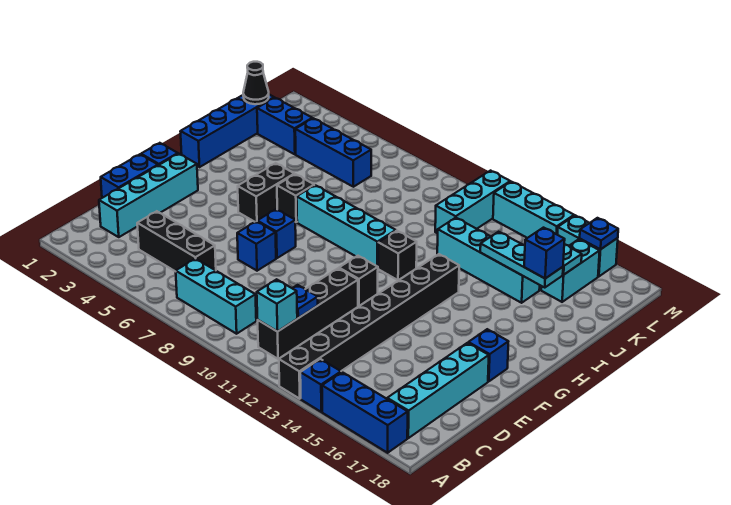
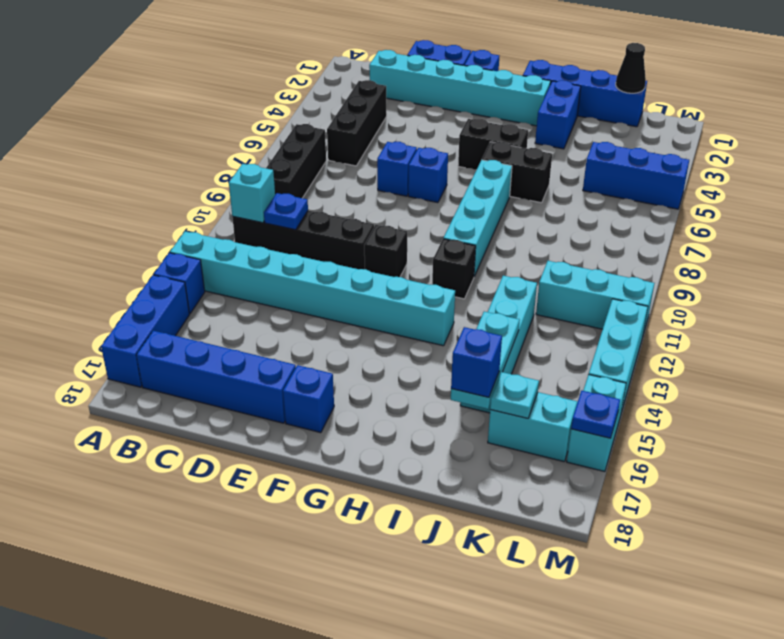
black brick A13:H13 level 1 -> cyan brick A13:H13 level 1
cyan brick B7:B9 level 1 -> black brick B7:B9 level 1
cyan brick B17:E17 level 1 -> blue brick B17:E17 level 1
cyan brick C2:F2 level 1 -> cyan brick C2:H2 level 1
black brick H6 level 1 -> black brick H6:I6 level 1
blue brick K2:K3 level 1 -> blue brick I2:I3 level 1
blue brick K4:K6 level 1 -> blue brick K5:M5 level 1

